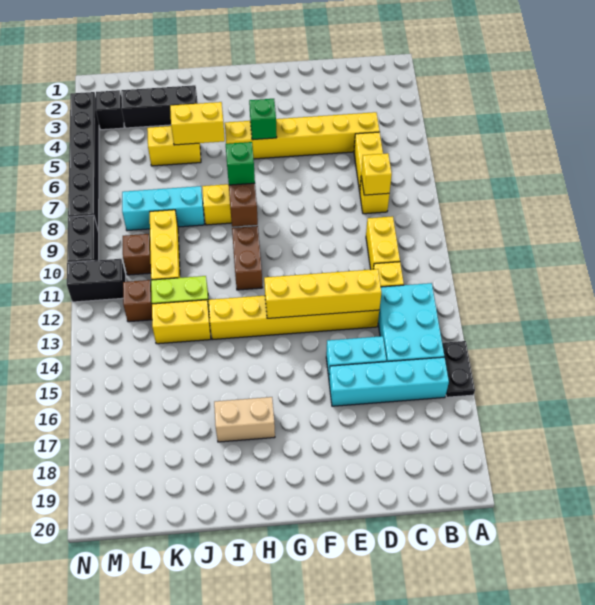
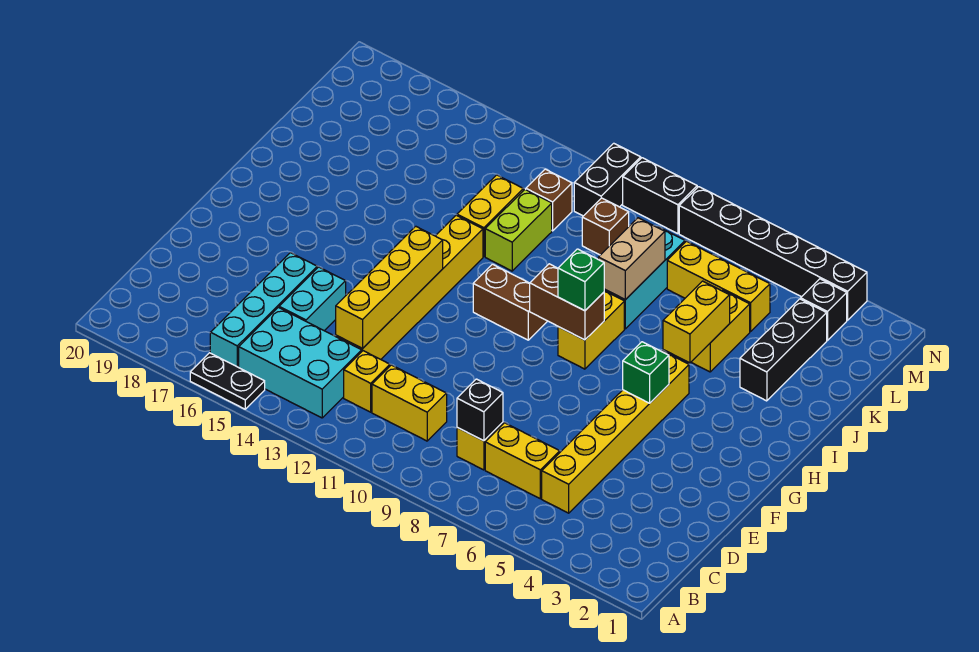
yellow brick C8 level 2 -> black brick C8 level 2
tan brick H17:I17 level 1 -> tan brick J8:K8 level 2
yellow brick K9:K11 level 1 -> yellow brick L5:L7 level 1

